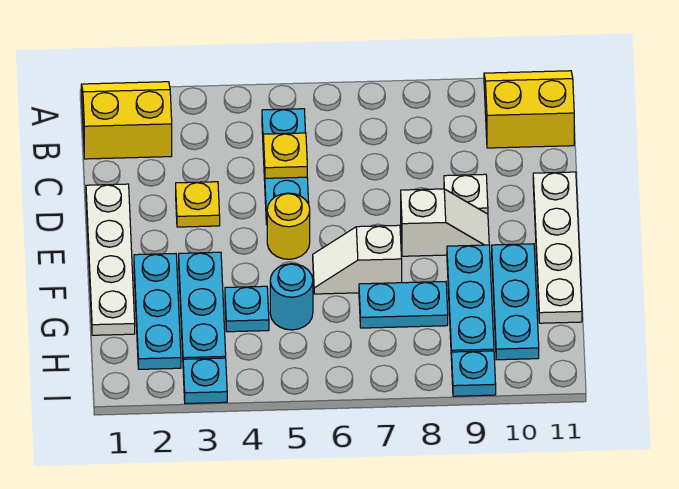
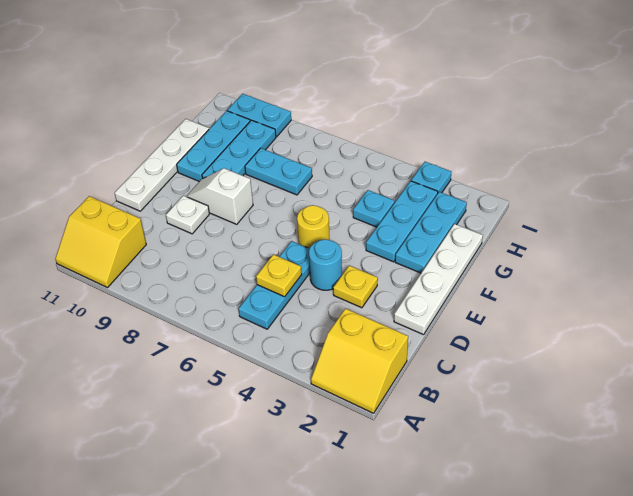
white slope F6:F7 level 1 top 7 -> none
cyan round brick G5 level 1 -> cyan round brick D4 level 1
cyan plate I9 level 1 -> cyan plate I9:I10 level 1

